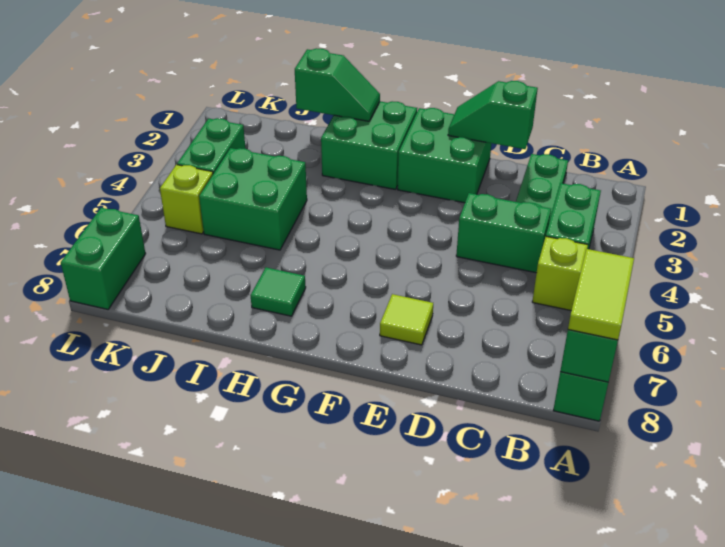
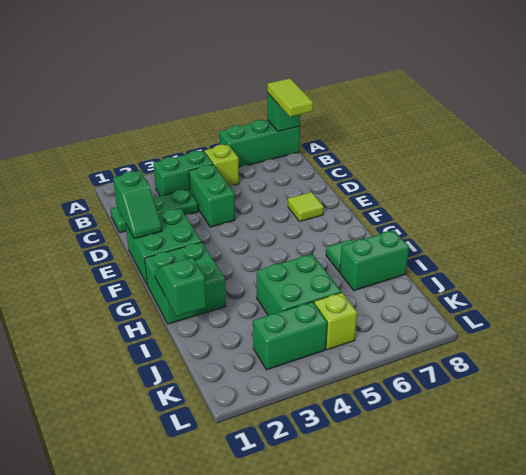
lime tile A7:A8 level 3 -> lime tile A8:B8 level 3
green brick L7:L8 level 1 -> green brick I7:I8 level 1

